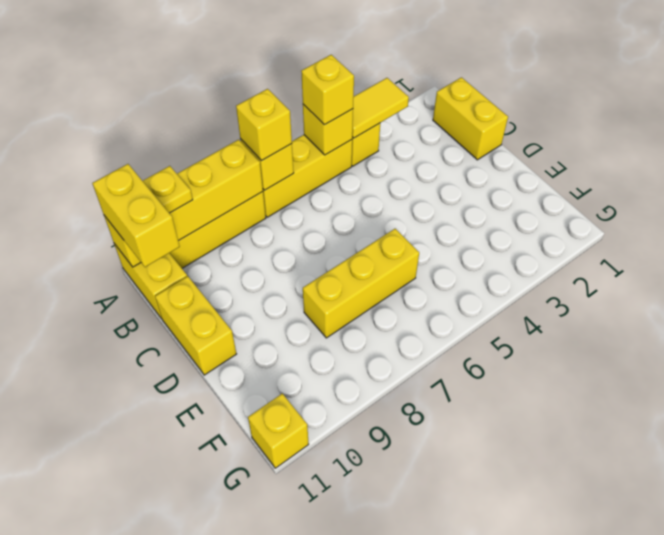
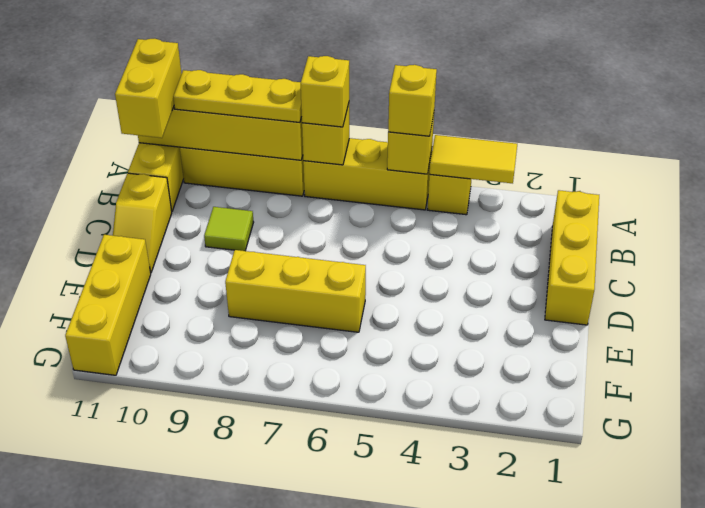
yellow plate A10 level 3 -> yellow plate A8:A10 level 3
yellow brick B1:C1 level 1 -> yellow brick B1:D1 level 1
none -> lime tile C9 level 1
yellow brick C11:D11 level 1 -> yellow slope C11:D11 level 1 top C
yellow brick G11 level 1 -> yellow brick E11:G11 level 1

